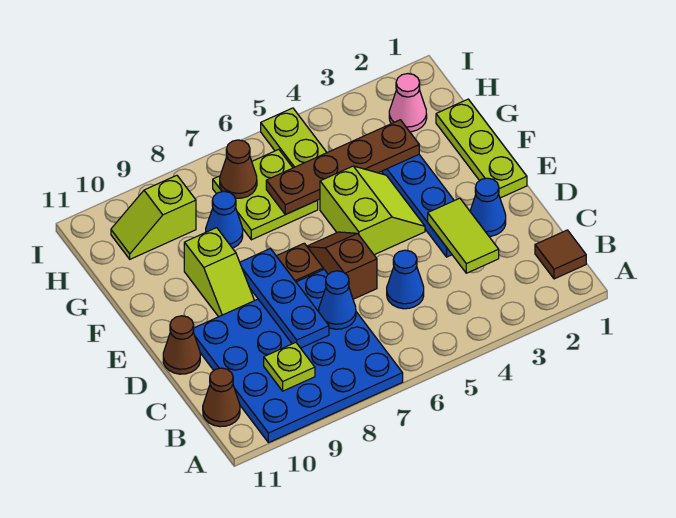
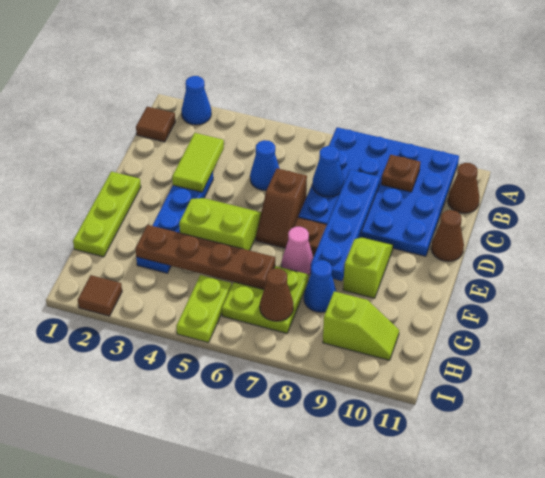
lime plate B9 level 2 -> brown plate B9 level 2
blue plate C8:E8 level 2 -> blue plate C8:F8 level 2
blue cone D2 level 1 -> blue cone A2 level 1
lime slope E4:F5 level 1 top 5 -> lime slope E4:F5 level 1 top F
pink cone H2 level 1 -> pink cone F7 level 1
none -> brown tile I2 level 1

